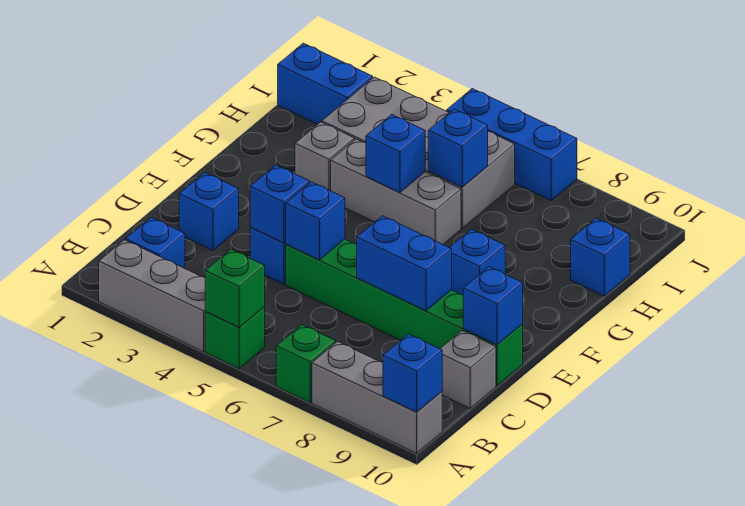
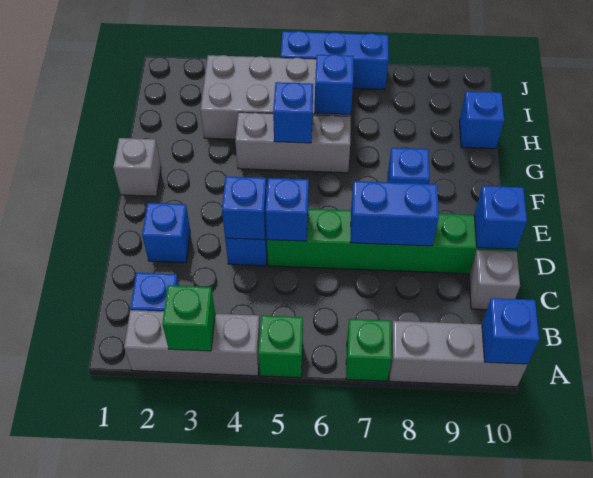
green brick A5 level 2 -> green brick A3 level 2
grey brick G3 level 1 -> grey brick F1 level 1
blue brick I1:I2 level 1 -> none

